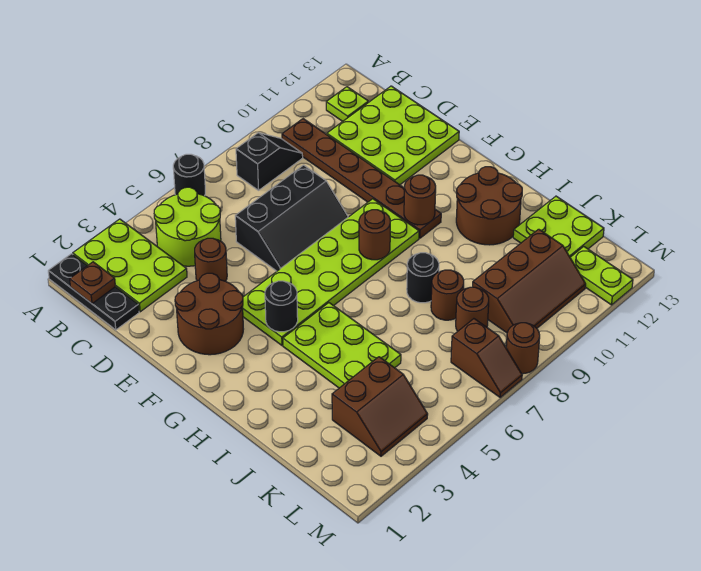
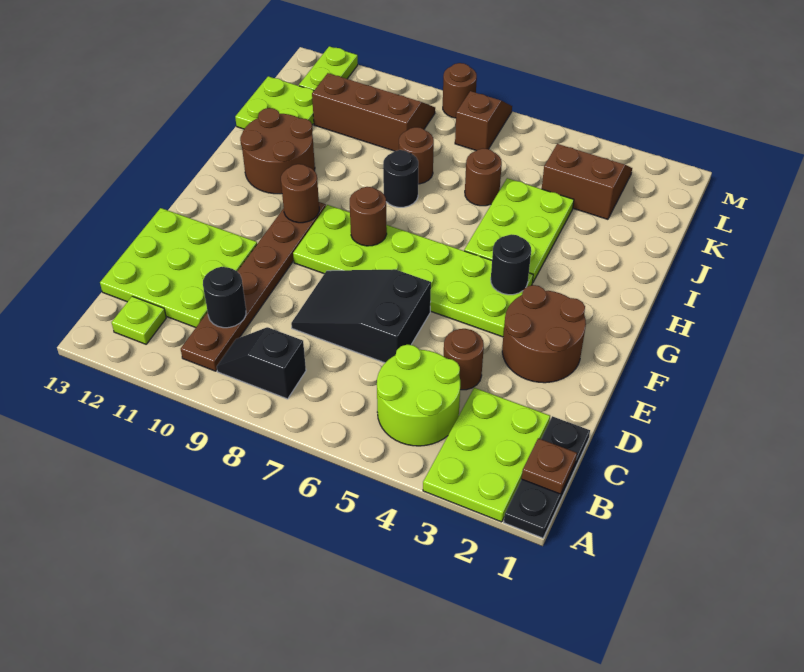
black round brick A6 level 1 -> black round brick C10 level 2
black slope D6:E8 level 1 top D -> black slope D6:E8 level 1 top 6
brown round brick K8 level 1 -> brown round brick J6 level 1

